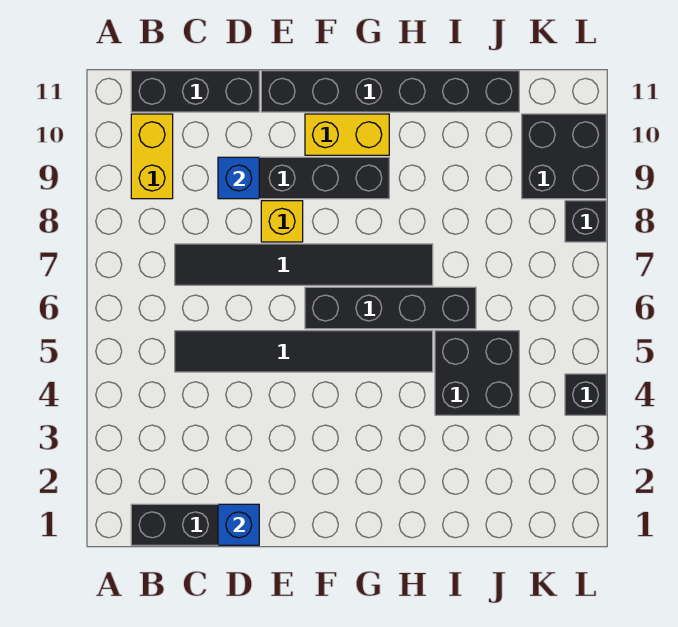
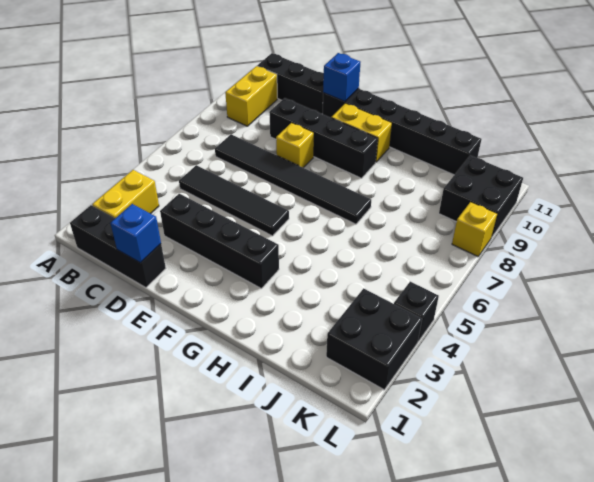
none -> yellow brick B2:B3 level 1
black tile C5:H5 level 1 -> black tile C5:F5 level 1
blue brick D9 level 2 -> blue brick E11 level 2
black brick F6:I6 level 1 -> black brick D3:G3 level 1
black brick I4:J5 level 1 -> black brick K2:L3 level 1
black brick L8 level 1 -> yellow brick L8 level 1

